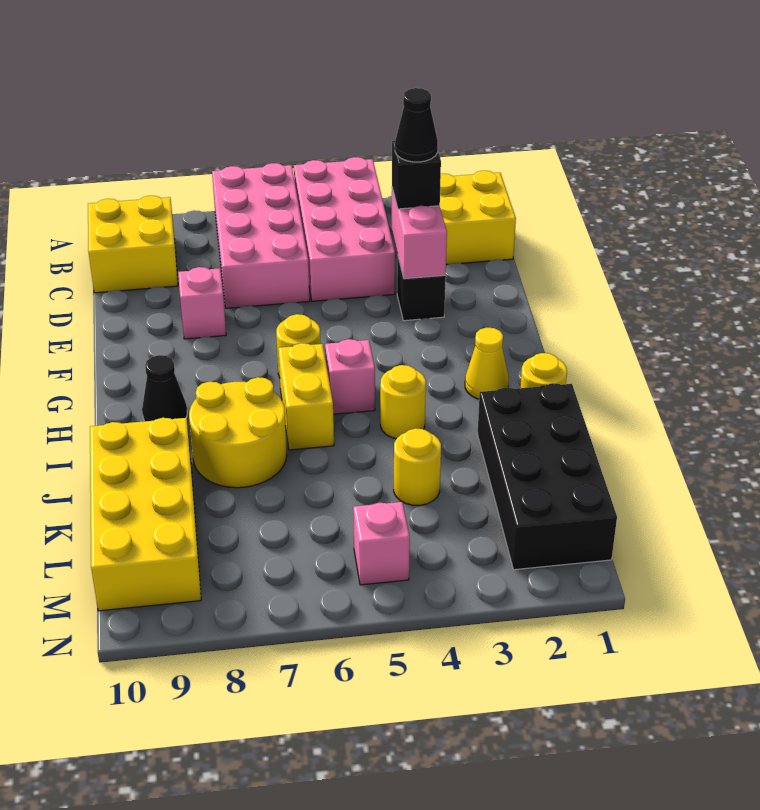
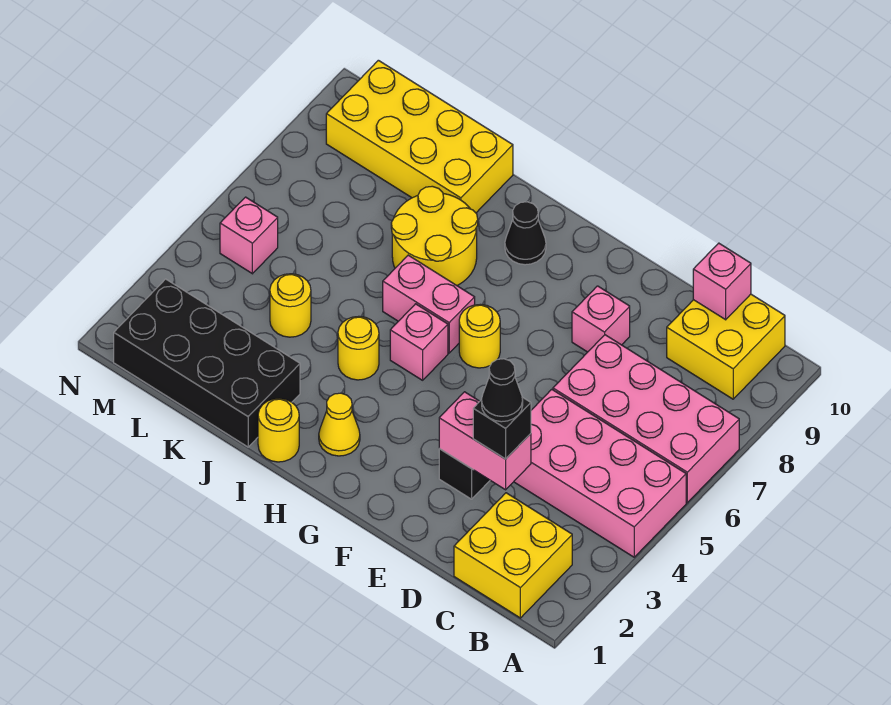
none -> pink brick C10 level 2
yellow brick H6:I6 level 1 -> pink brick H6:I6 level 1

